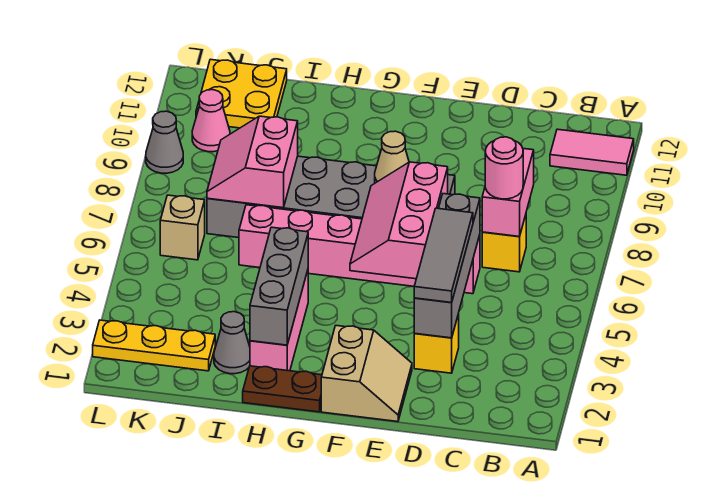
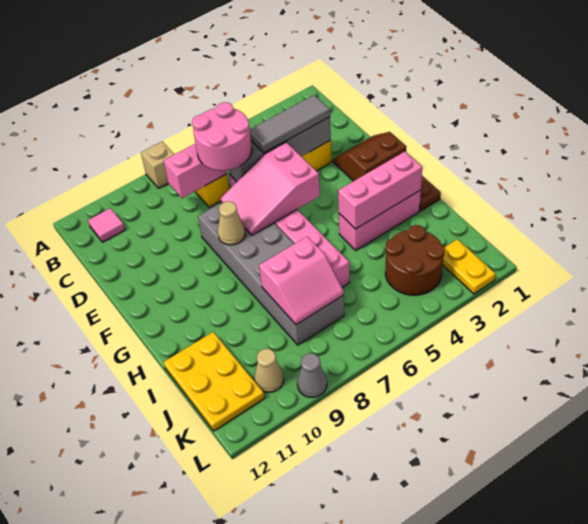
pink tile A11:B11 level 1 -> pink tile B11 level 1
pink round brick C7 level 3 -> pink round brick C6:D7 level 3
tan slope E1:F2 level 1 top F -> brown slope E1:F2 level 1 top F
pink slope E5:F7 level 2 top E -> pink slope E5:F7 level 2 top 5
grey brick H2:H4 level 2 -> pink brick H2:H4 level 2
grey cone I2 level 1 -> none
yellow plate J2:L2 level 1 -> yellow plate K2:L2 level 1
none -> brown round brick J3:K4 level 1
yellow plate J11:K12 level 1 -> yellow plate I11:K12 level 1
tan brick K6 level 1 -> tan brick A8 level 1
pink cone K10 level 1 -> tan cone K10 level 1

